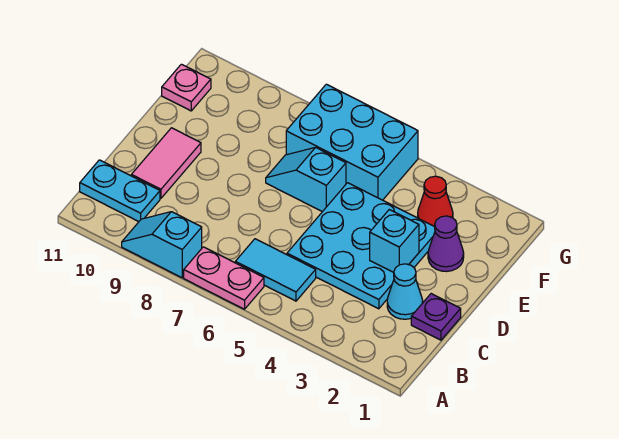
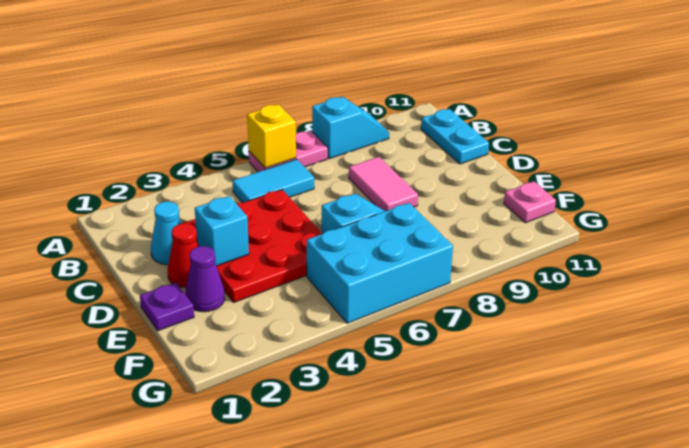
none -> yellow brick A6 level 2
cyan plate B10:B11 level 1 -> cyan plate B11:C11 level 1
purple plate C1 level 1 -> purple plate E1 level 1
cyan plate C3:E5 level 1 -> red plate C3:E5 level 1
pink tile C10:D10 level 1 -> pink tile C8:D8 level 1
red cone F3 level 1 -> red cone D2 level 1

